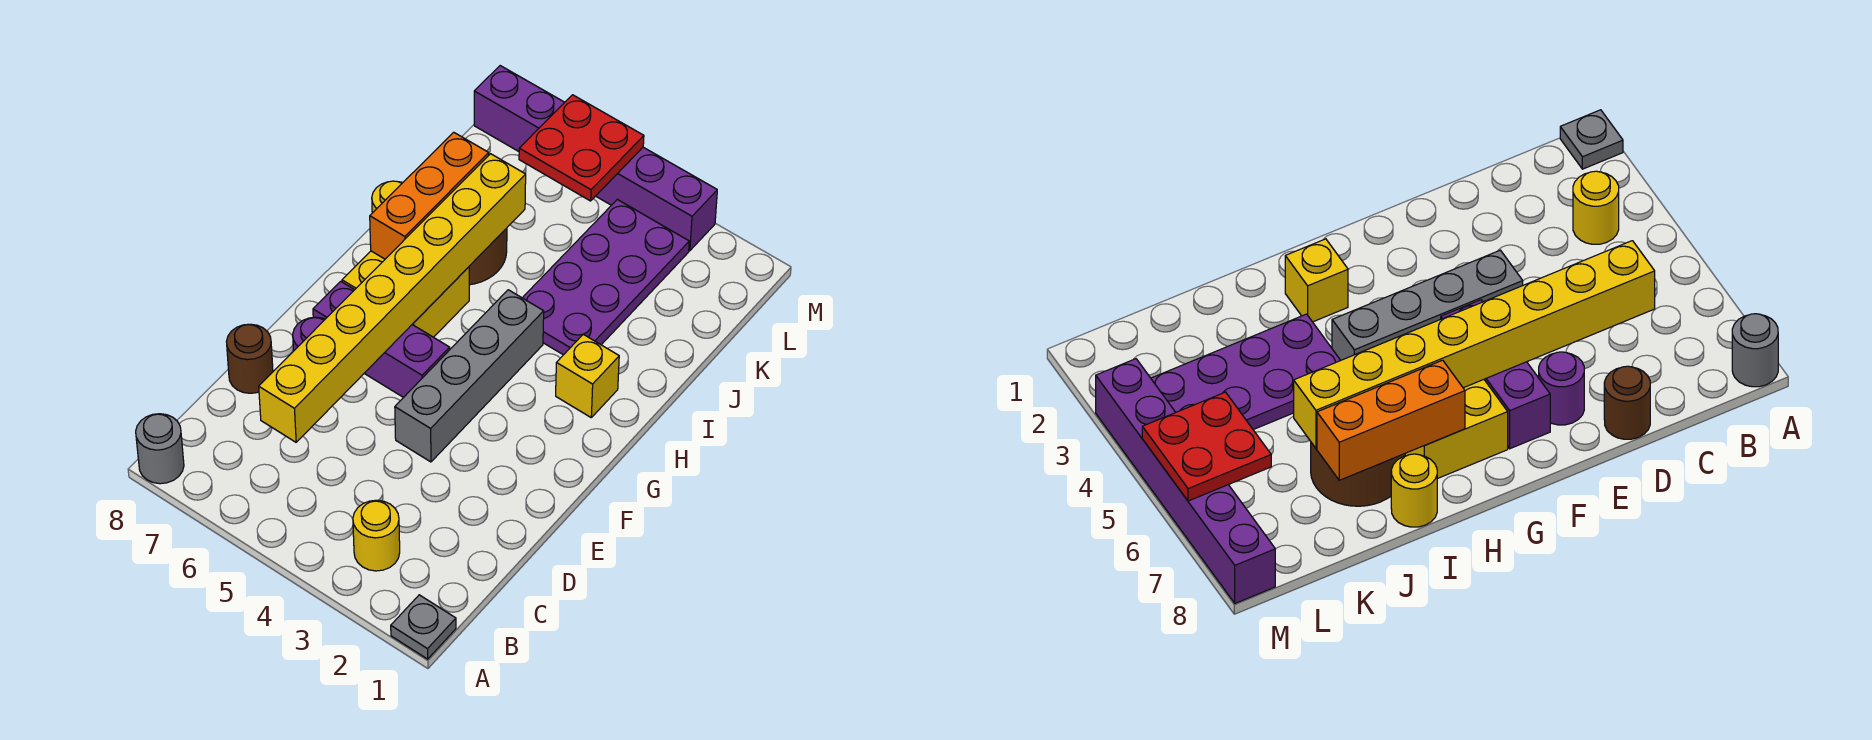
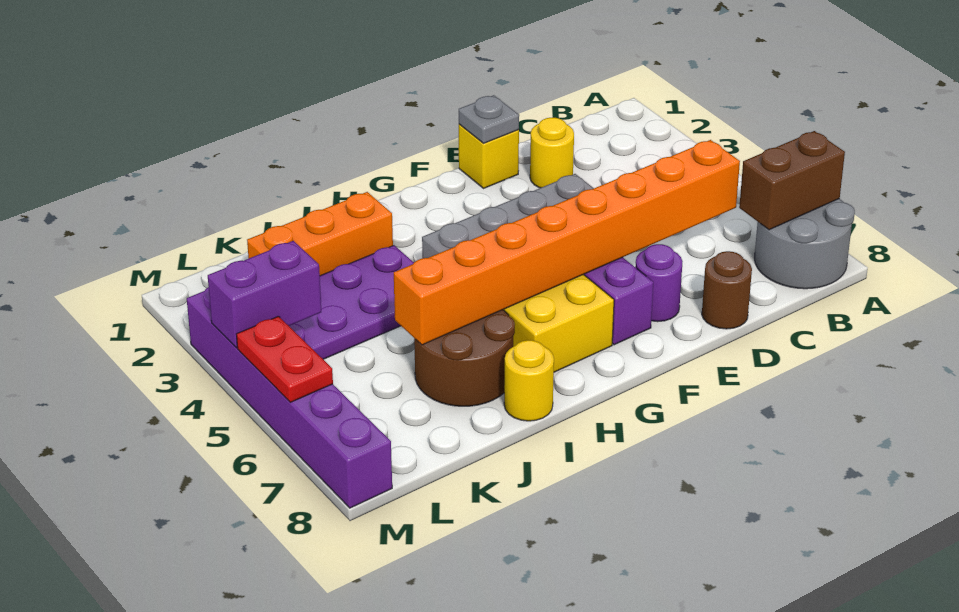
grey plate A1 level 1 -> grey plate E1 level 2
none -> brown brick A7:B7 level 2
grey round brick A8 level 1 -> grey round brick A7:B8 level 1
yellow round brick B3 level 1 -> yellow round brick D2 level 1
yellow brick C6:J6 level 2 -> orange brick C6:J6 level 2
yellow brick H2 level 1 -> yellow brick E1 level 1
orange brick H7:J7 level 2 -> orange brick I2:K2 level 1
none -> purple brick L4:M4 level 2
red plate L5:M6 level 2 -> red plate M5:M6 level 2

